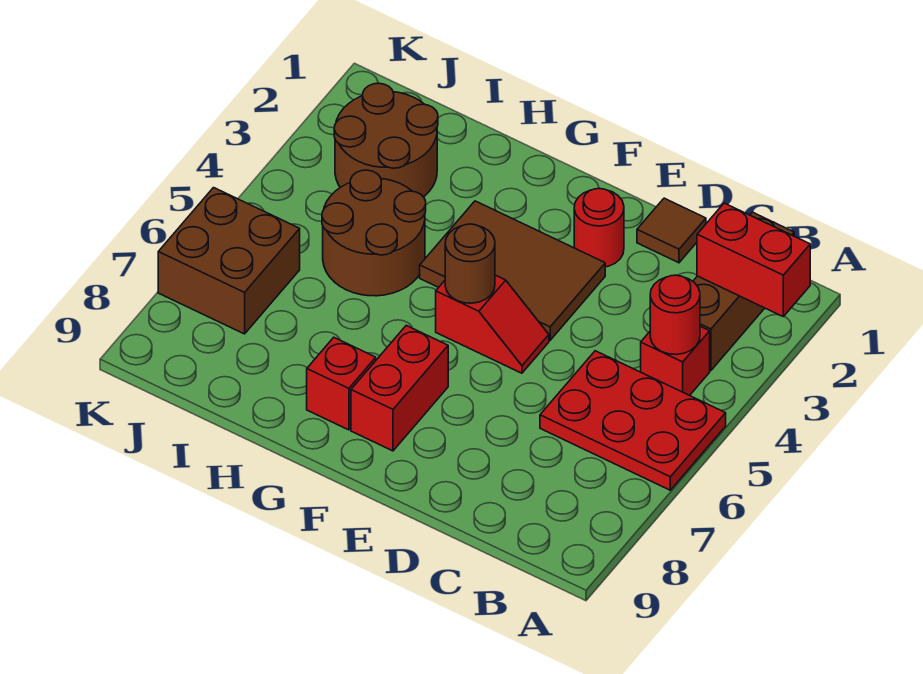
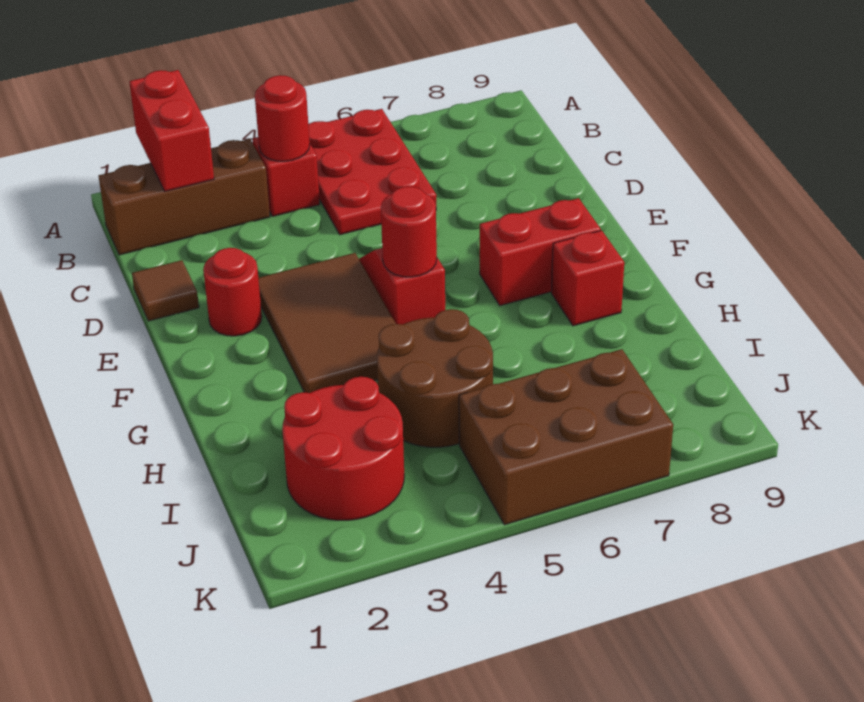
brown round brick F5 level 2 -> red round brick F5 level 2
brown round brick I2:J3 level 1 -> red round brick I2:J3 level 1
brown brick J6:K7 level 1 -> brown brick J5:K7 level 1

